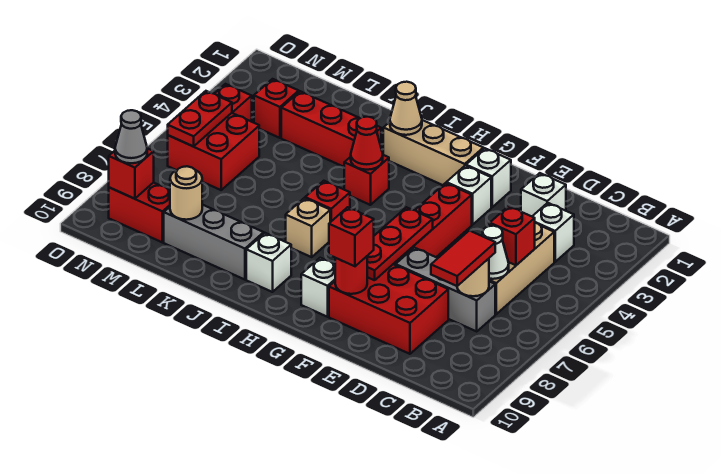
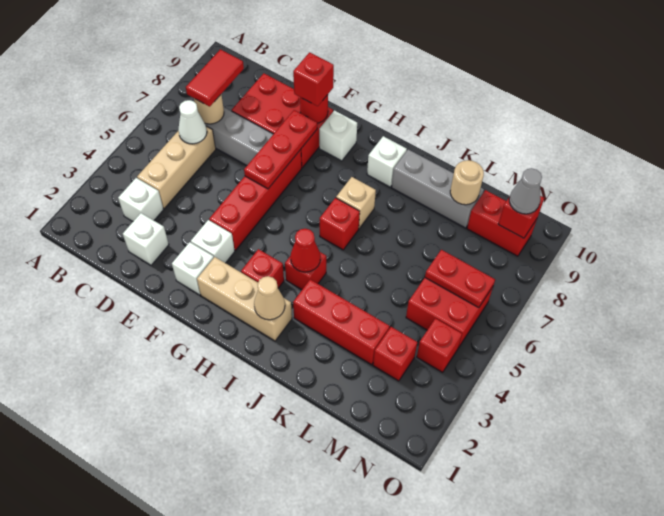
red brick C5 level 2 -> red brick H3 level 1
red plate N5:N6 level 2 -> red plate M6:N6 level 2

